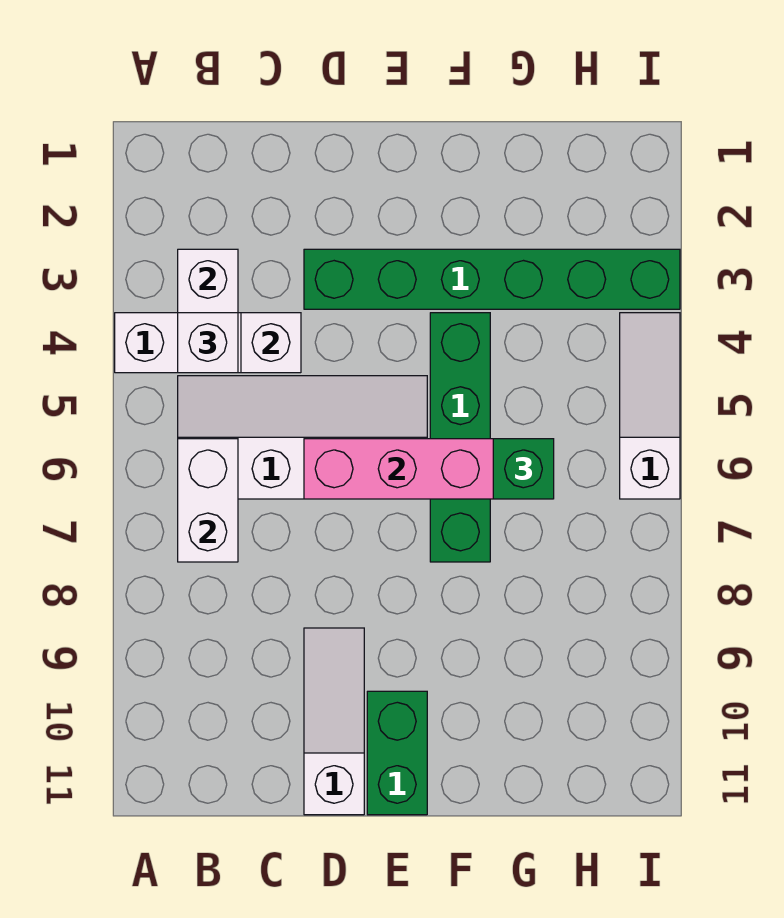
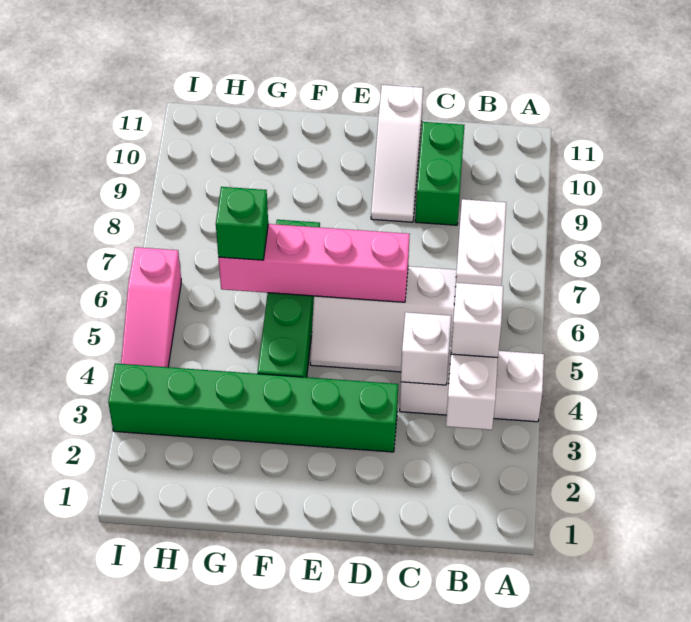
green brick E10:E11 level 1 -> green brick C9:C10 level 1
white slope I4:I6 level 1 top 6 -> pink slope I4:I6 level 1 top 6

